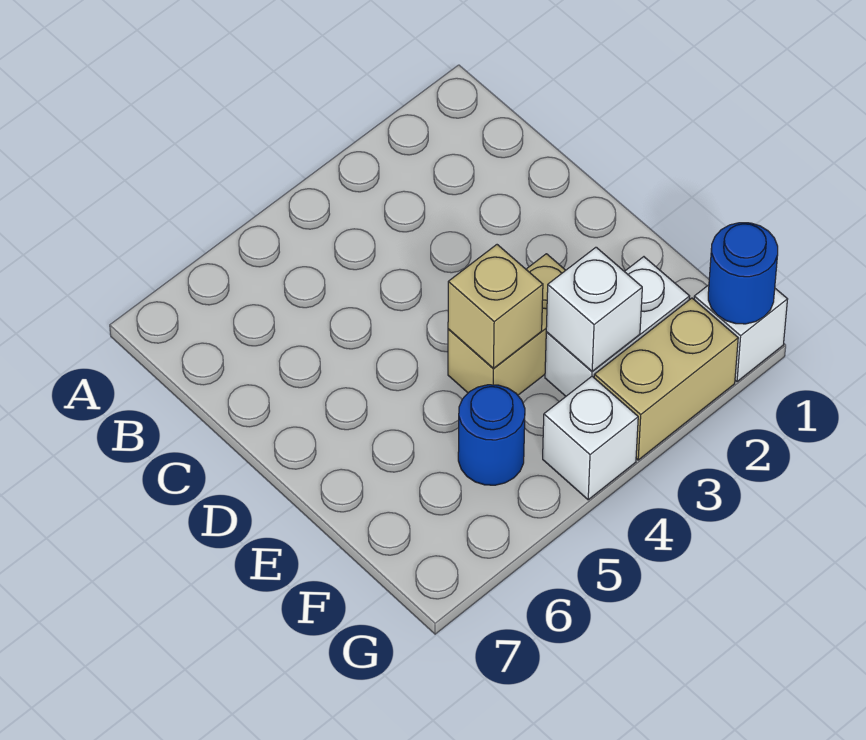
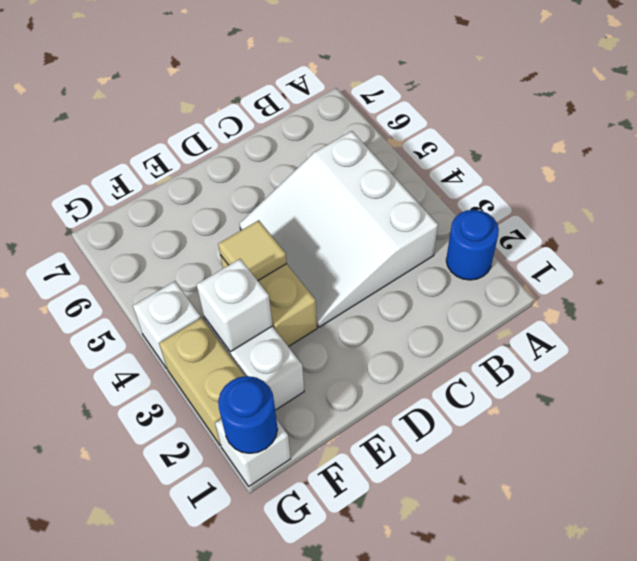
none -> white slope B3:D5 level 1 top B
tan brick E4 level 2 -> tan tile E4 level 2
blue round brick F5 level 1 -> blue round brick A2 level 1

